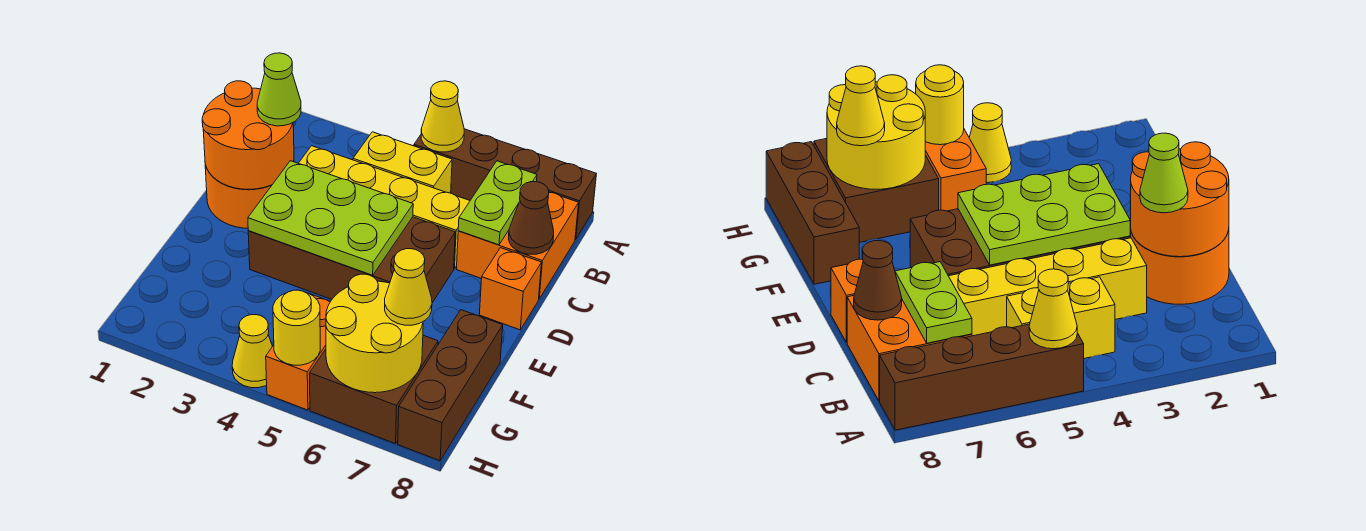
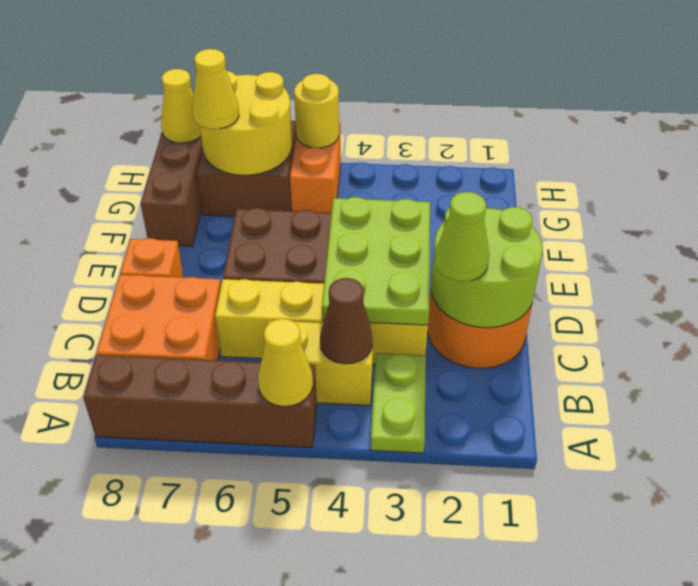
lime plate B7:C7 level 2 -> lime plate A3:B3 level 1
orange round brick C1:D2 level 2 -> lime round brick C1:D2 level 2
brown cone C8 level 2 -> brown cone B4 level 2
lime plate D3:E5 level 2 -> lime plate C3:E4 level 2
yellow cone H4 level 1 -> yellow cone H8 level 2

